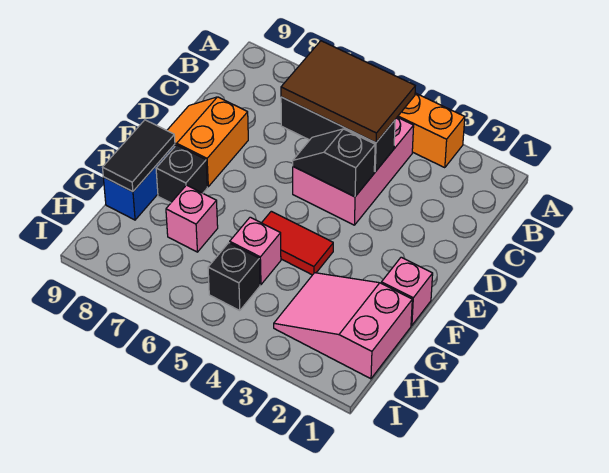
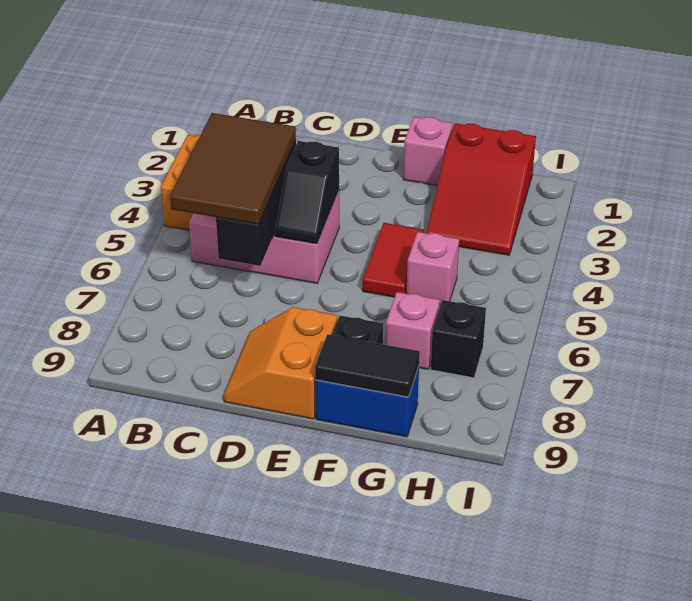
orange slope D8:E9 level 1 top 8 -> orange slope D8:E9 level 1 top E
pink slope G1:H3 level 1 top 1 -> red slope G1:H3 level 1 top 1
black brick H5 level 1 -> black brick H7 level 1

